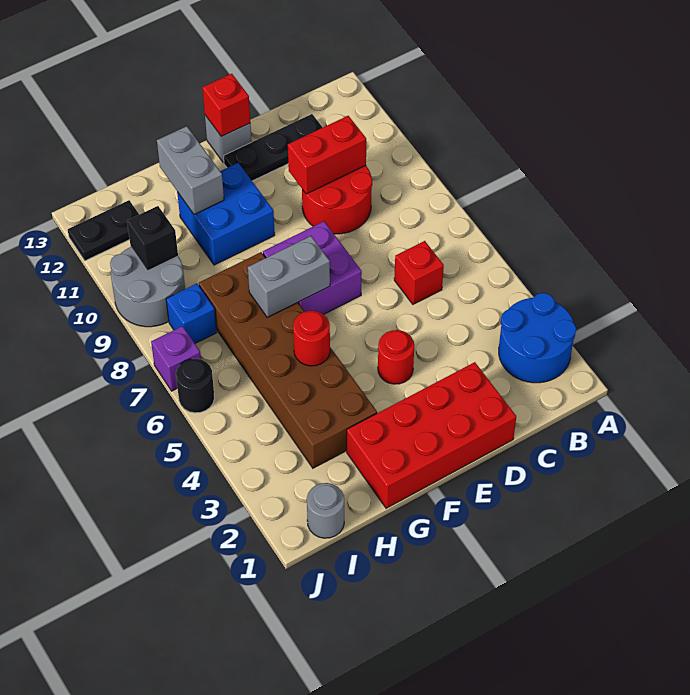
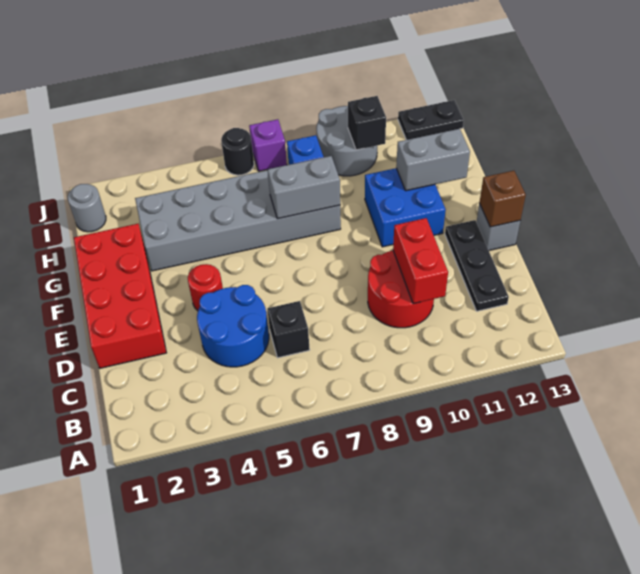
blue round brick A2:B3 level 1 -> blue round brick C4:D5 level 1
red brick C6 level 1 -> black brick C6 level 1
purple brick E7:F8 level 1 -> none
red brick E13 level 2 -> brown brick E13 level 2
grey brick F7:G7 level 2 -> grey brick G7:G8 level 2
brown brick G3:H8 level 1 -> grey brick G3:H8 level 1
red round brick G5 level 2 -> none
black plate I12:J12 level 1 -> black plate J12:J13 level 1

